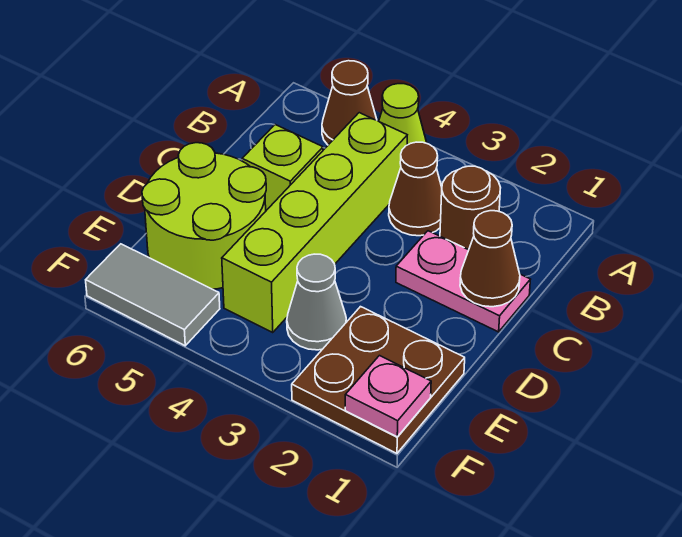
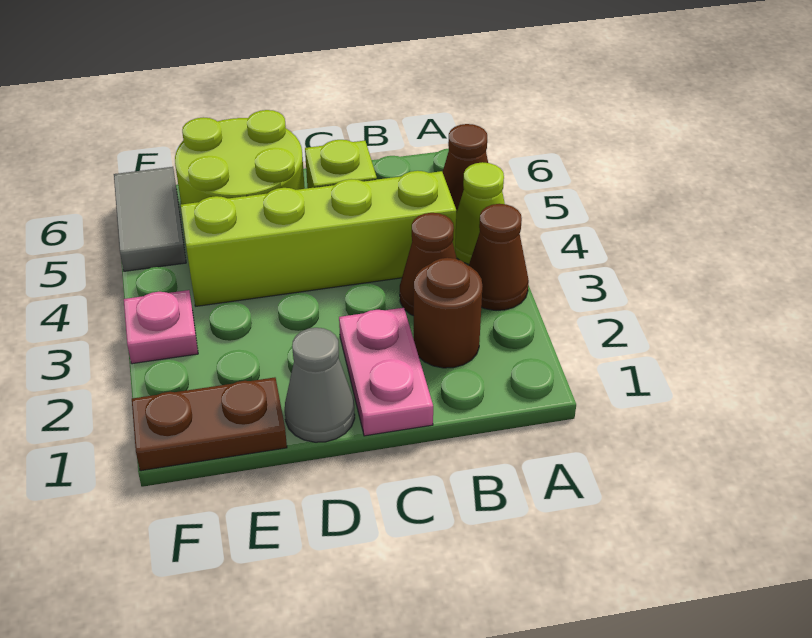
brown cone C1 level 2 -> brown cone A3 level 1
brown plate E1:F2 level 1 -> brown plate E1:F1 level 1
grey cone E3 level 1 -> grey cone D1 level 1
pink plate F1 level 2 -> pink plate F3 level 1

